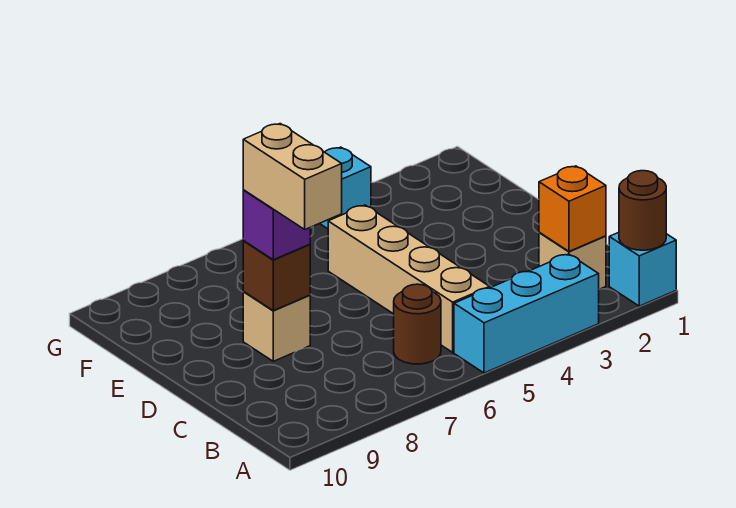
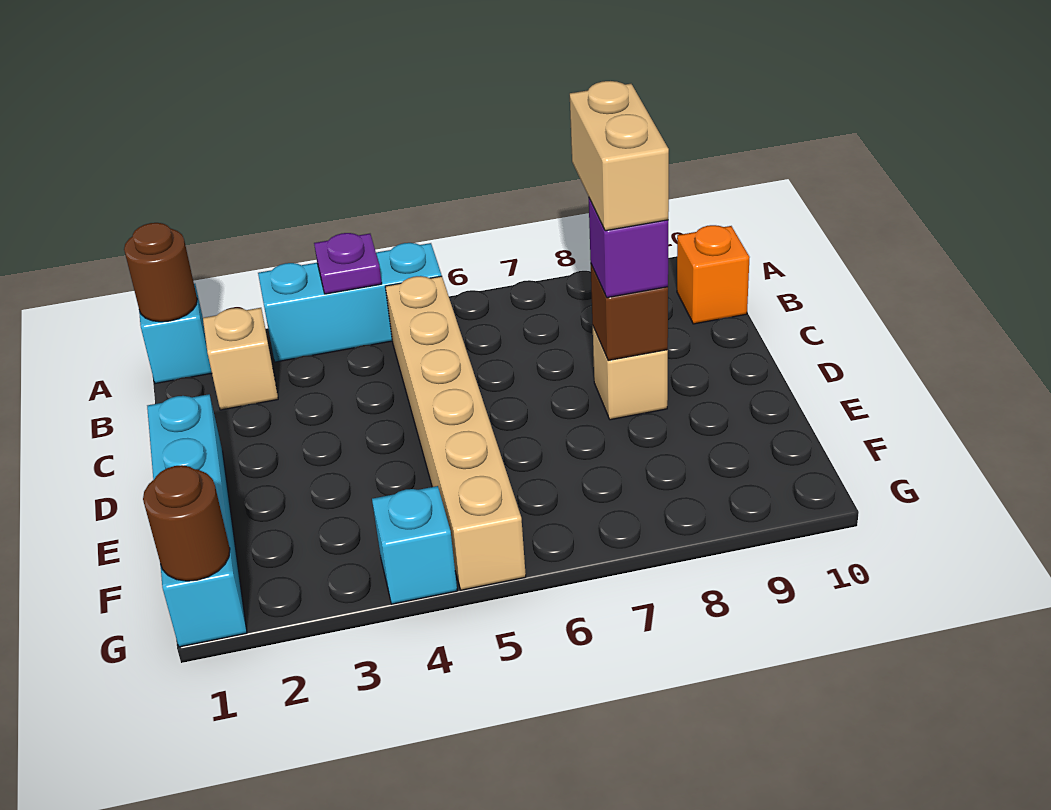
none -> purple plate A4 level 2
orange brick B2 level 2 -> orange brick B10 level 1
tan brick B5:E5 level 1 -> tan brick B5:G5 level 1
brown round brick B6 level 1 -> brown round brick G1 level 2
none -> cyan brick D1:G1 level 1

